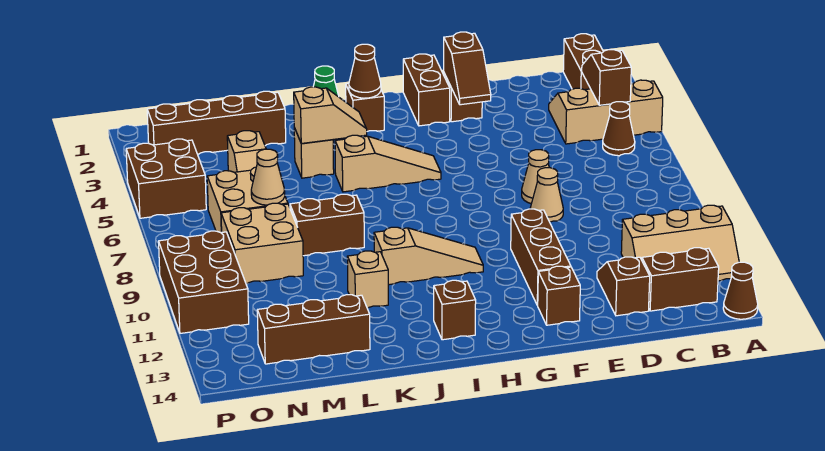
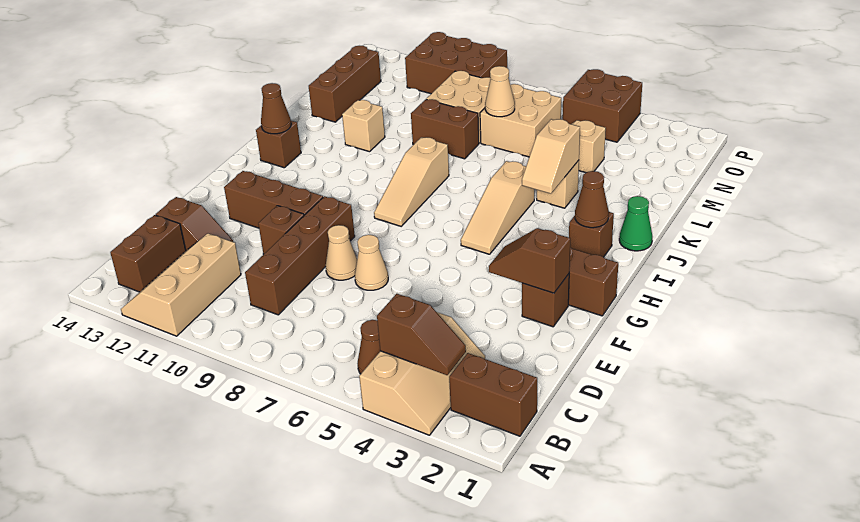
brown cone A14 level 1 -> brown cone I13 level 2
brown brick F13 level 1 -> brown brick E10 level 1
tan slope H10:J10 level 1 top J -> tan slope H8:J8 level 1 top J
brown brick K8:L8 level 1 -> brown brick L8:L9 level 1
brown brick L2:O2 level 1 -> brown brick C9:F9 level 1

